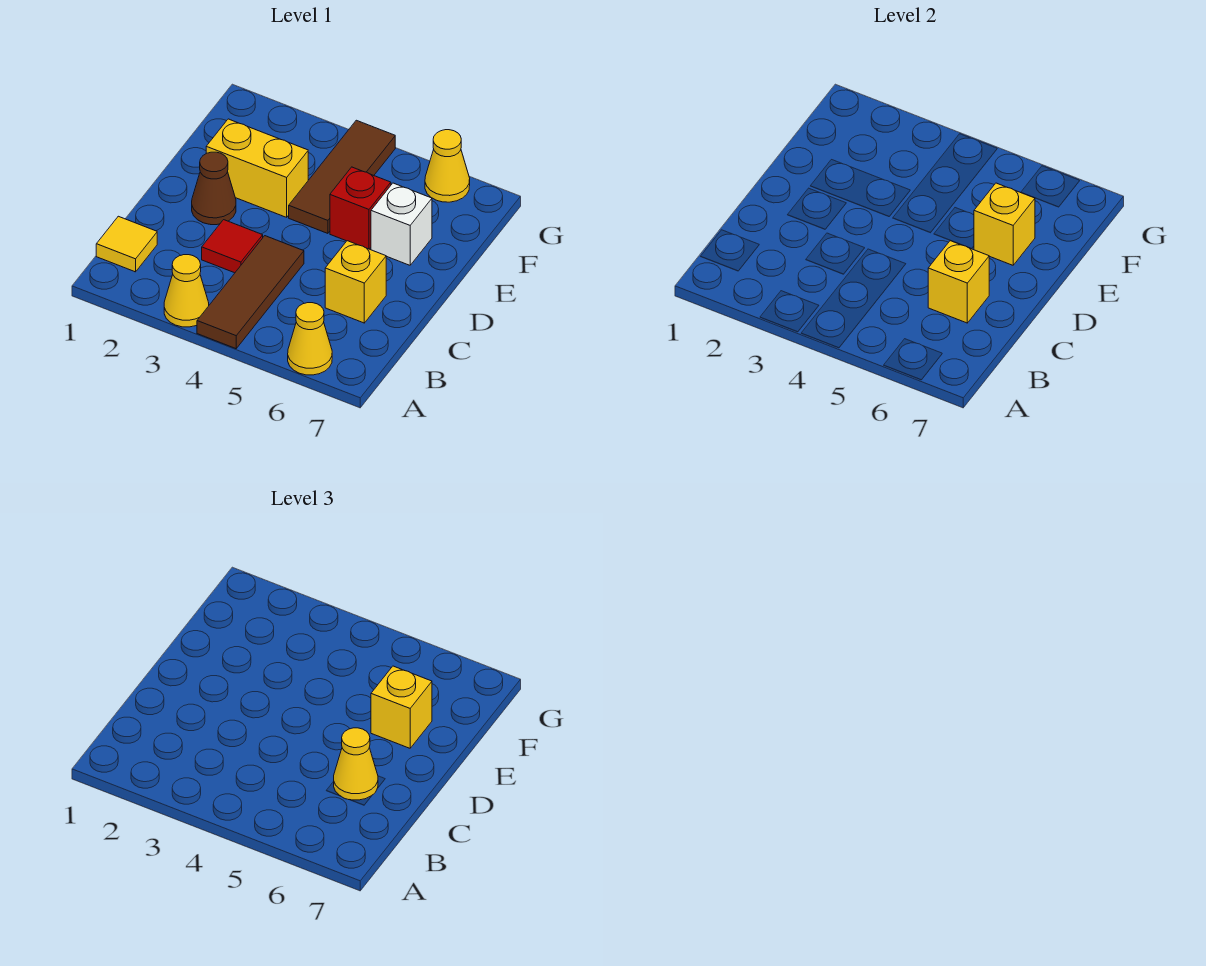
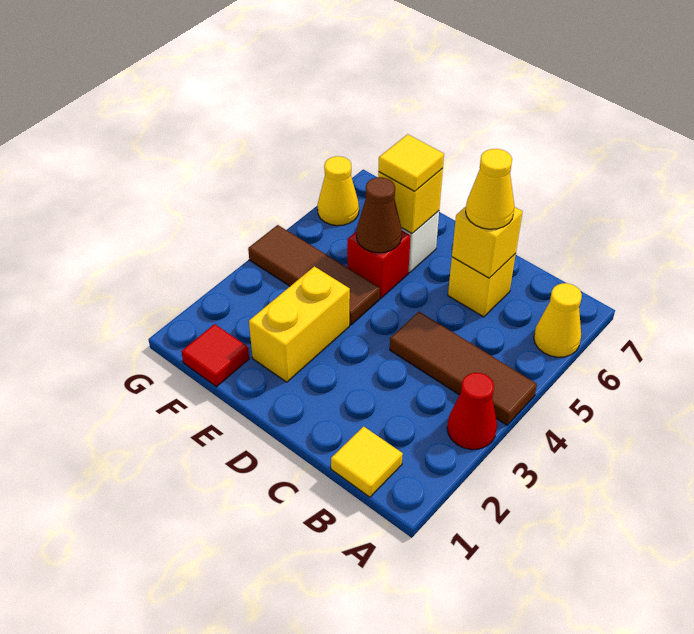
yellow cone A3 level 1 -> red cone A3 level 1
red tile C3 level 1 -> red tile F1 level 1
brown cone D2 level 1 -> brown cone E5 level 2
yellow brick E6 level 3 -> yellow tile E6 level 3

